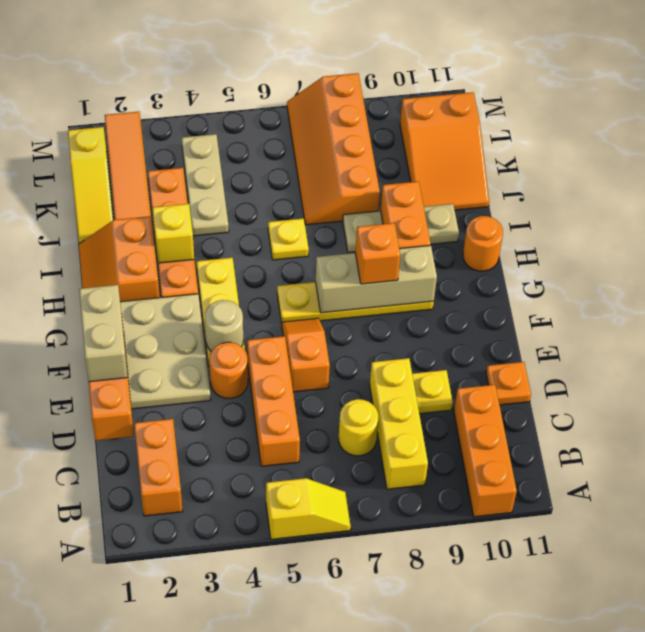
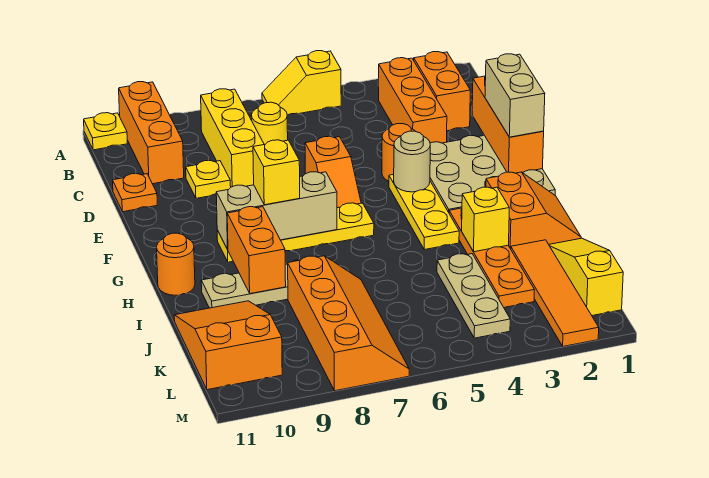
orange brick C5:E5 level 1 -> orange brick B3:D3 level 1
orange brick G8 level 3 -> yellow brick G8 level 3
yellow plate I6 level 1 -> yellow plate A11 level 1

